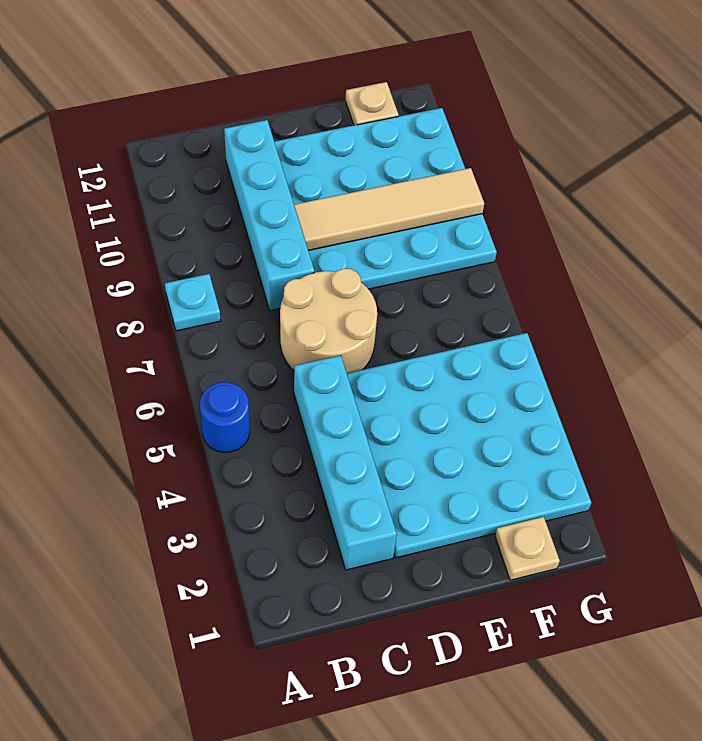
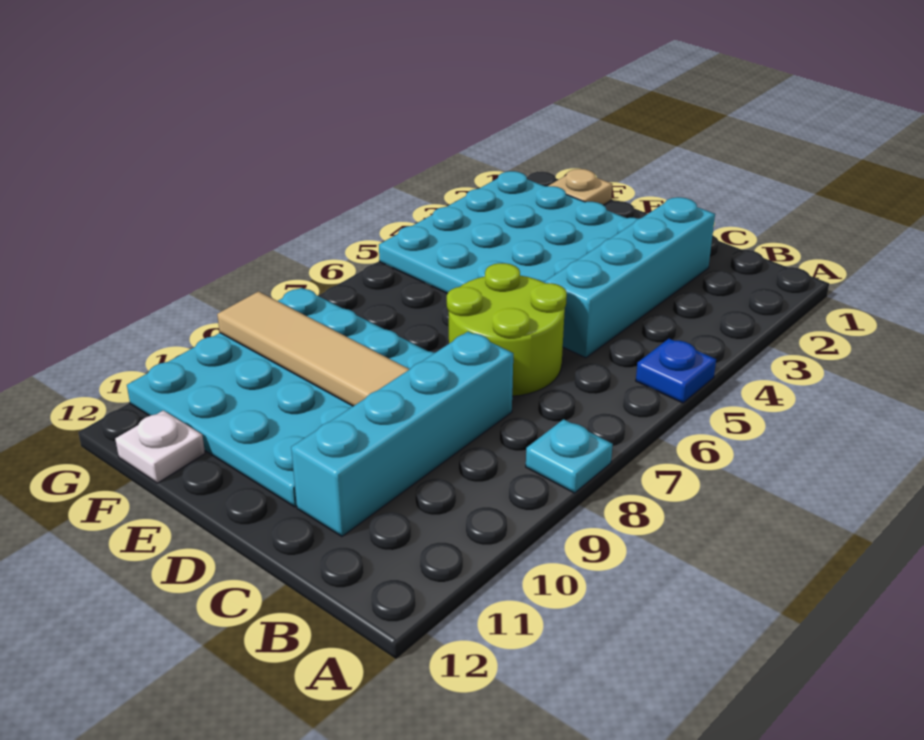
blue round brick A5 level 1 -> blue plate A5 level 1
tan round brick C6:D7 level 1 -> lime round brick C6:D7 level 1
tan plate F12 level 1 -> white plate F12 level 1

